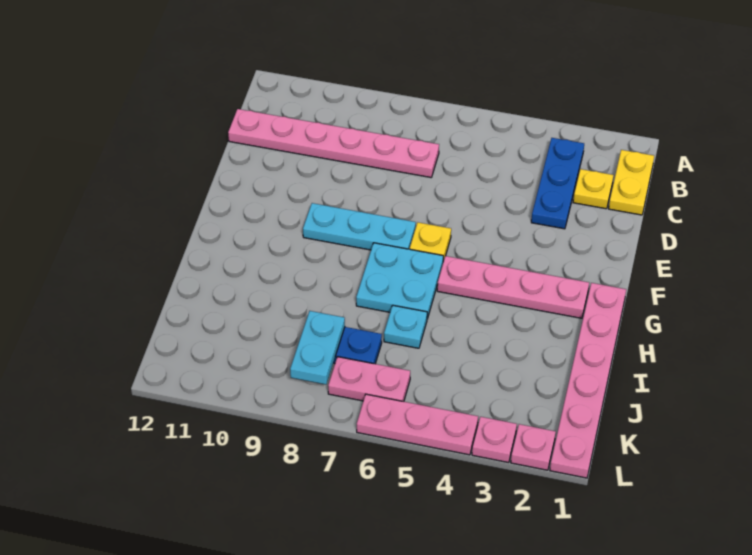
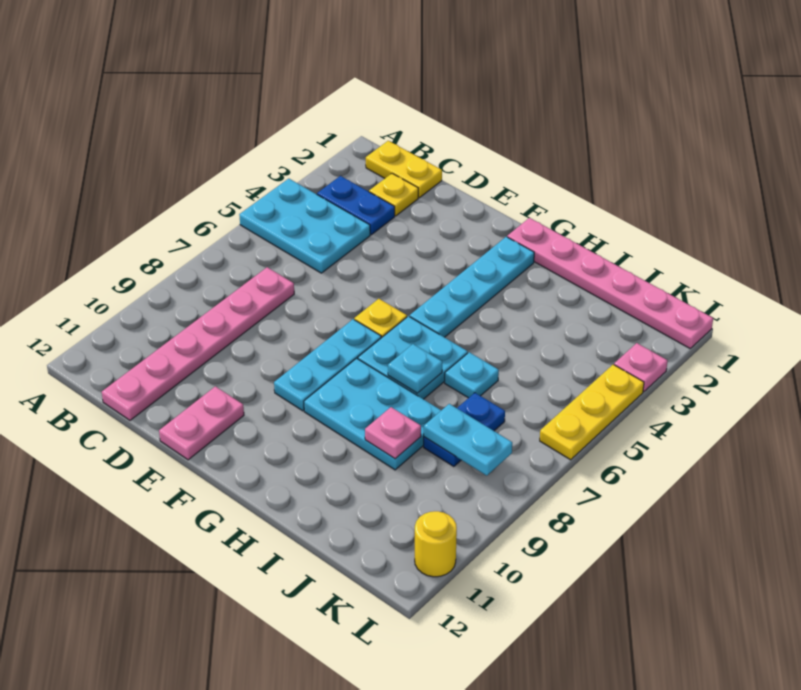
none -> cyan plate A4:C5 level 1
blue plate B3:D3 level 1 -> blue plate B3:C3 level 1
pink plate G2:G5 level 1 -> cyan plate G2:G5 level 1
none -> cyan plate G8:I9 level 1
none -> cyan plate H7 level 2
pink plate K6:K7 level 1 -> pink plate E11:E12 level 1
pink plate L2 level 1 -> pink plate I9 level 2
pink plate L4:L6 level 1 -> yellow plate L4:L6 level 1
none -> yellow round brick L11 level 1

